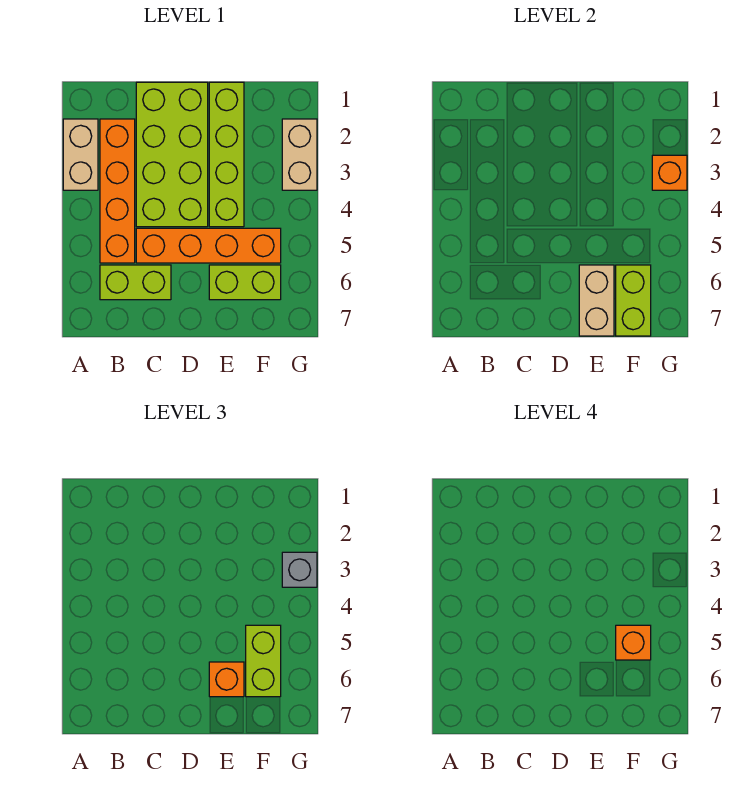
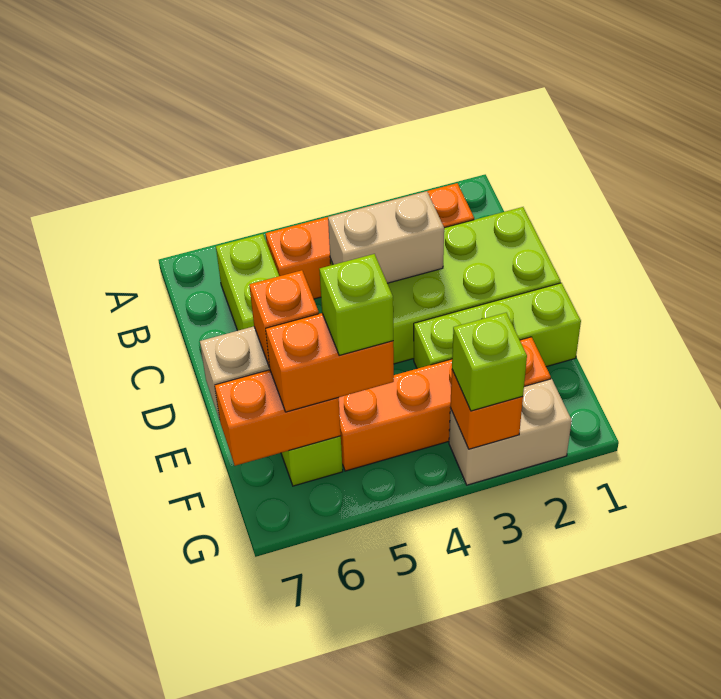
tan brick A2:A3 level 1 -> tan brick C3:C4 level 2
orange brick C5:F5 level 1 -> orange brick F2:F5 level 1
lime brick E1:E4 level 1 -> lime brick E1:E3 level 1
lime brick F5:F6 level 3 -> orange brick F5:F6 level 3
orange brick F5 level 4 -> lime brick F5 level 4
lime brick F6:F7 level 2 -> orange brick F6:F7 level 2
grey brick G3 level 3 -> lime brick G3 level 3

